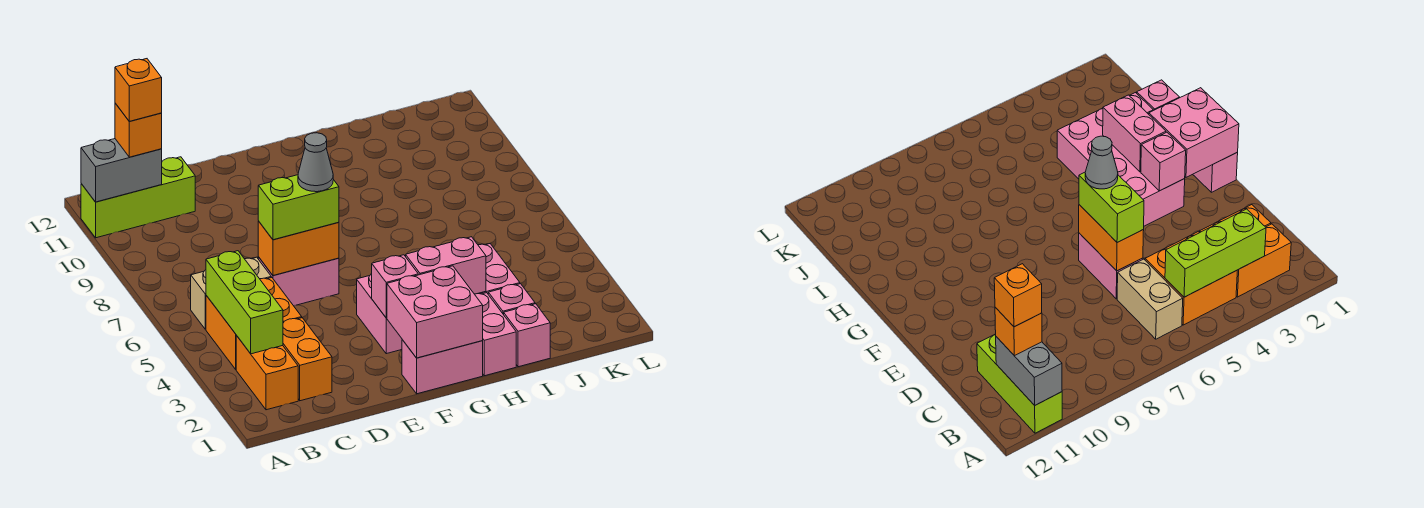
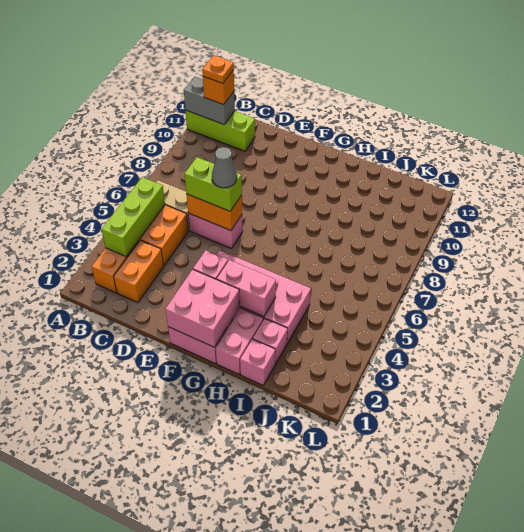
orange brick B11 level 4 -> orange plate B11 level 4

